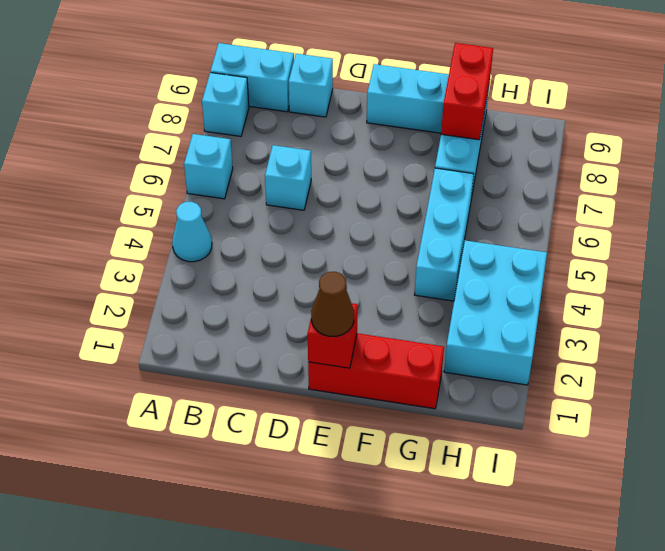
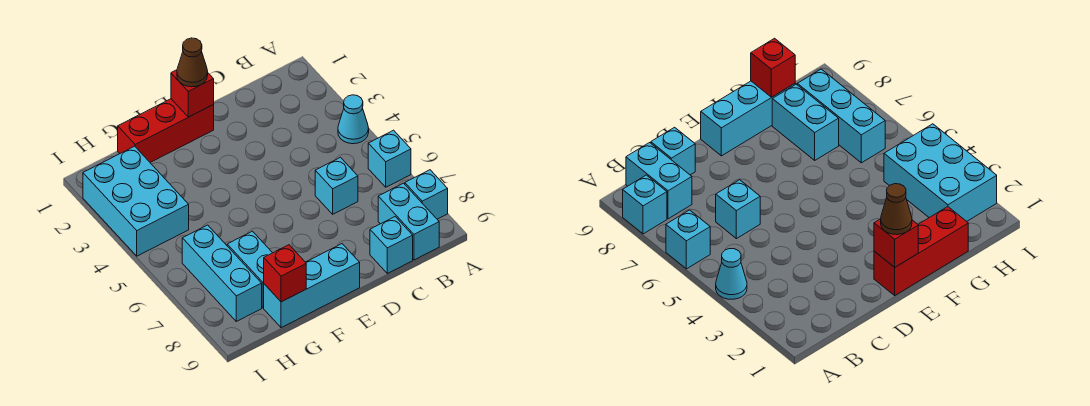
cyan brick A9:B9 level 1 -> cyan brick B8:B9 level 1
cyan brick G4:G6 level 1 -> cyan brick H6:H8 level 1
red brick G8:G9 level 2 -> red brick G9 level 2

